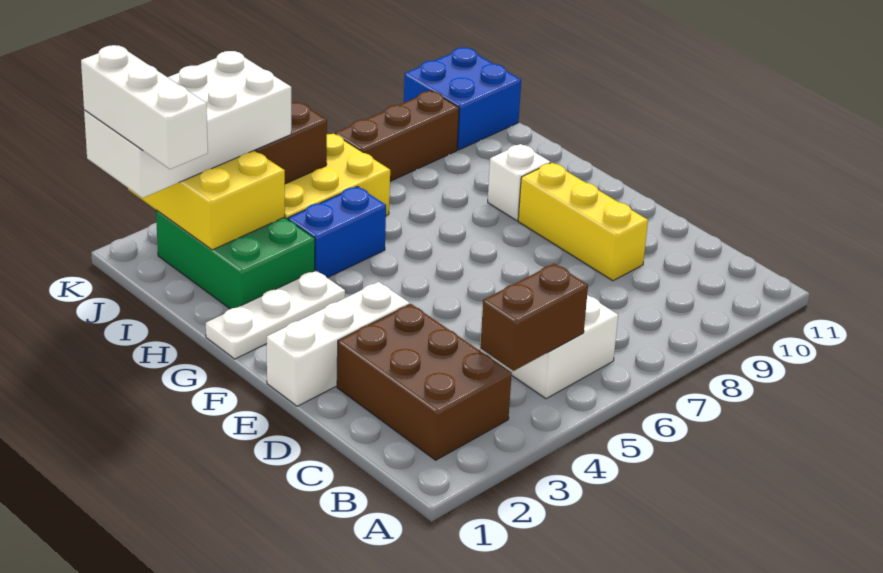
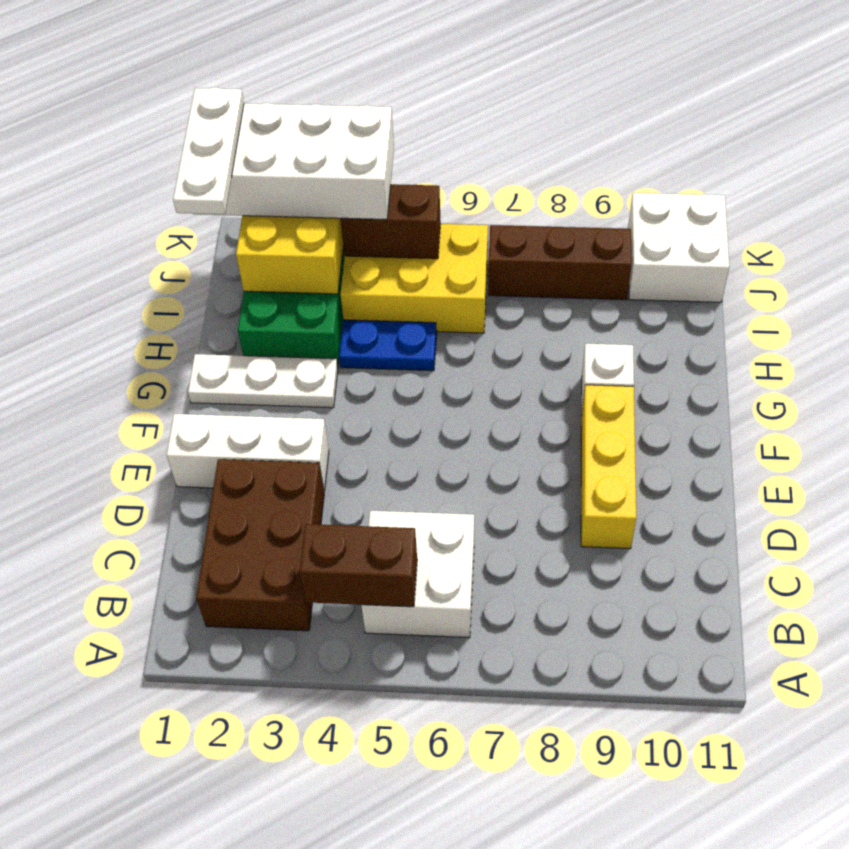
blue brick H4:H5 level 1 -> blue plate H4:H5 level 1
white brick I1:K1 level 4 -> white plate I1:K1 level 4
blue brick J10:K11 level 1 -> white brick J10:K11 level 1

